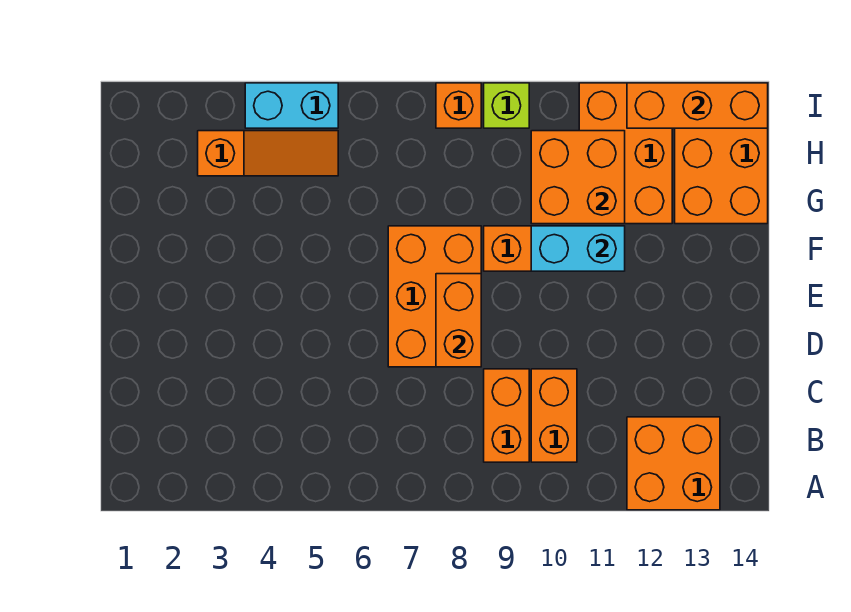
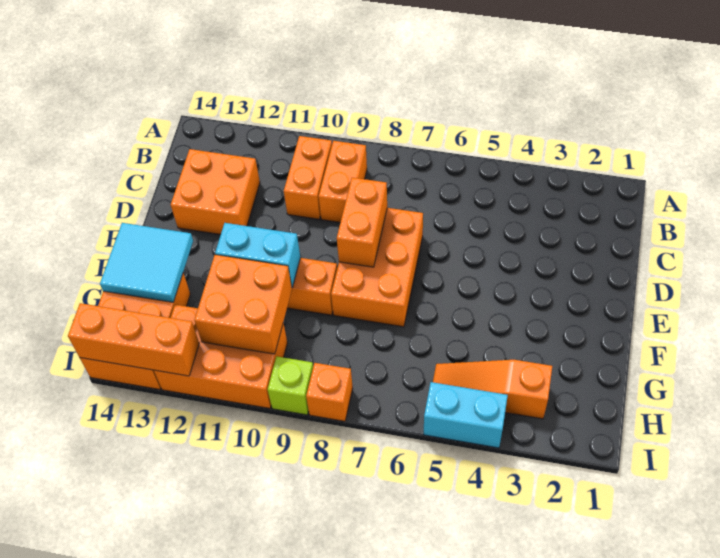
orange brick A12:B13 level 1 -> orange brick C12:D13 level 1
none -> cyan tile F13:G14 level 2
orange brick G11:I12 level 1 -> orange brick H10:I12 level 1

